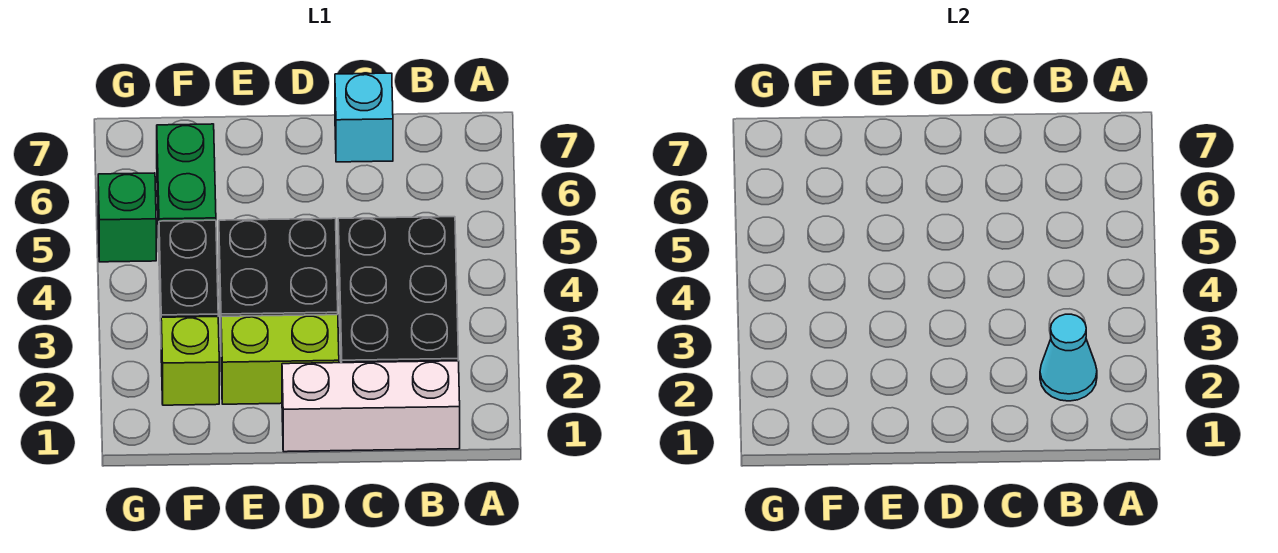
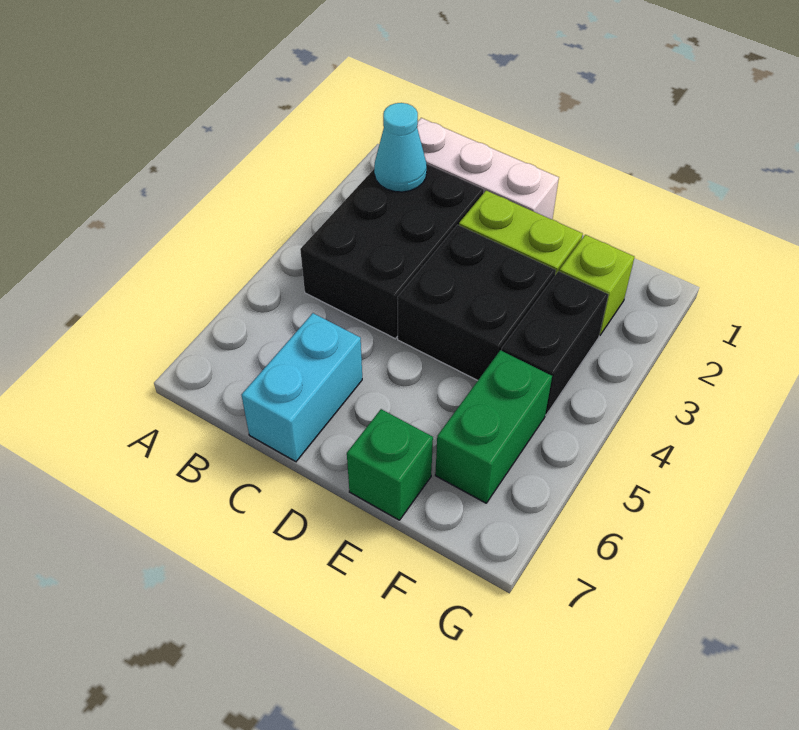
cyan brick C7 level 1 -> cyan brick C6:C7 level 1
green brick G5 level 1 -> green brick E7 level 1

